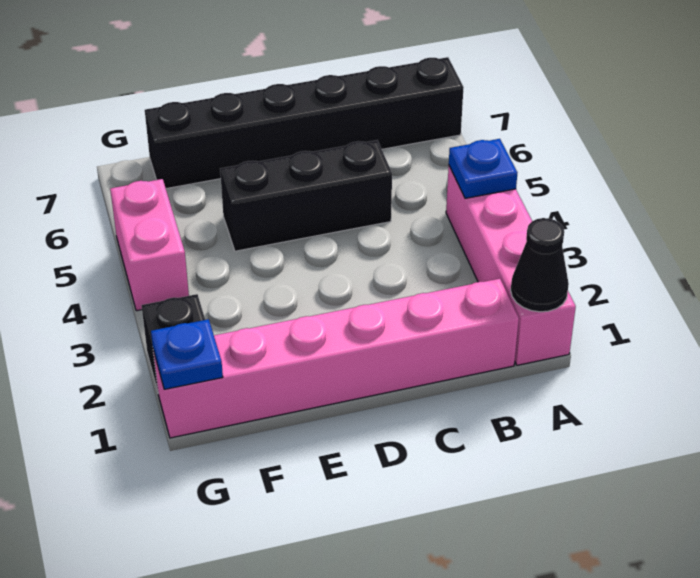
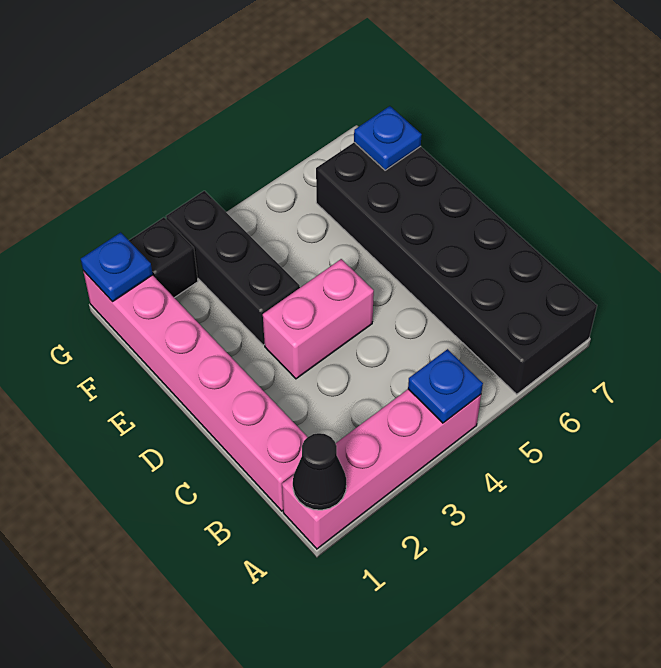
black brick A7:F7 level 1 -> black brick A6:F7 level 1
black brick C5:E5 level 1 -> black brick E3:G3 level 1
none -> blue plate F7 level 2
pink brick G4:G5 level 1 -> pink brick D3:D4 level 1

